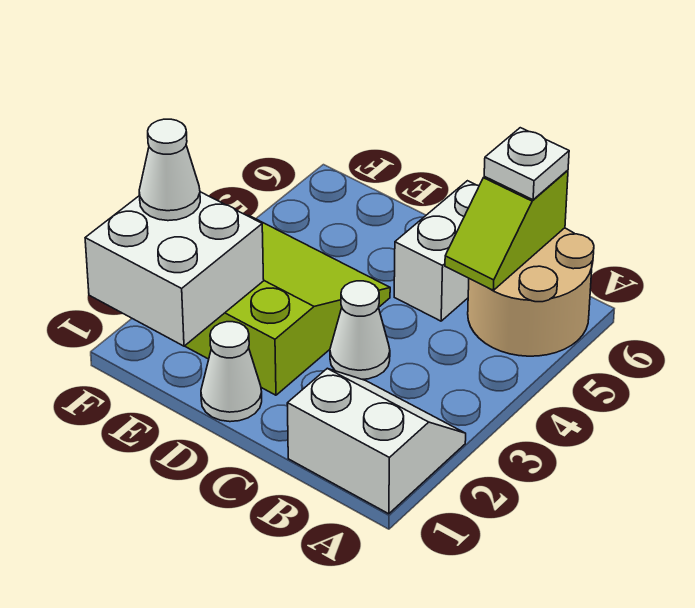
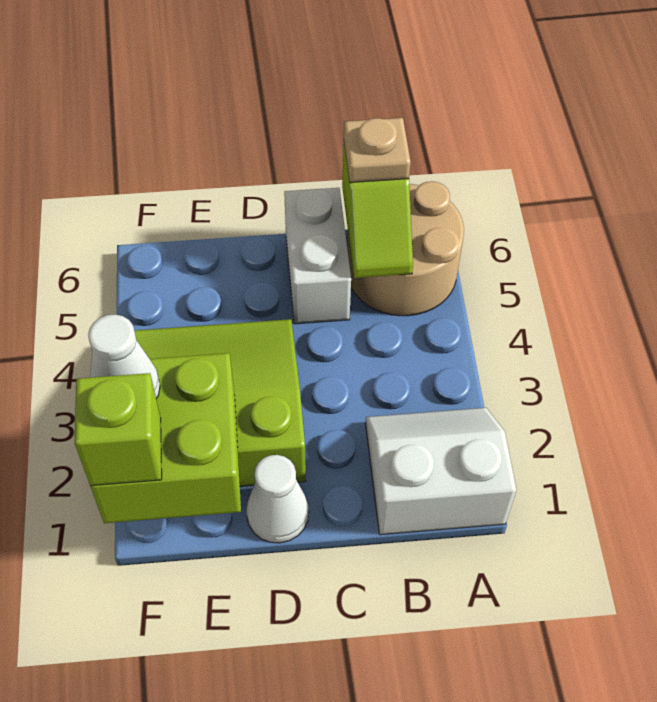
white plate B6 level 3 -> tan plate B6 level 3
white cone C3 level 1 -> none
white brick E1:F2 level 2 -> lime brick E1:F2 level 2
none -> lime brick F1 level 3

